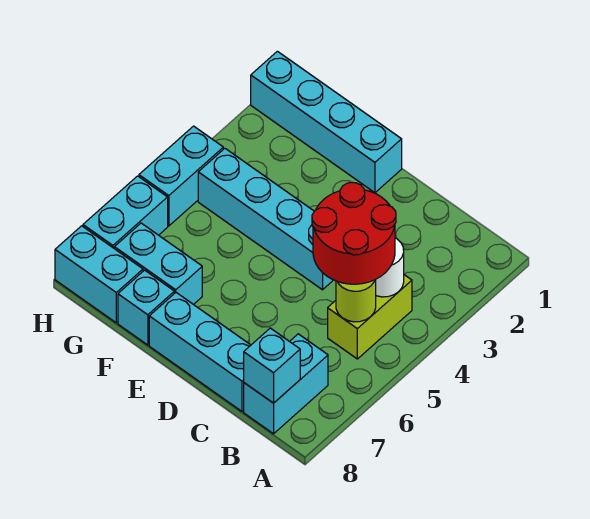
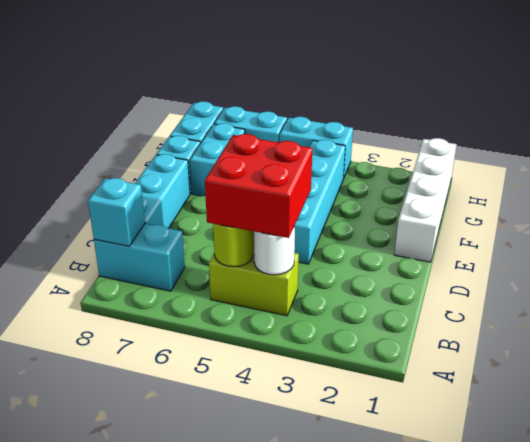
red round brick B4:C5 level 3 -> red brick B4:C5 level 3
cyan brick E1:H1 level 1 -> white brick E1:H1 level 1

